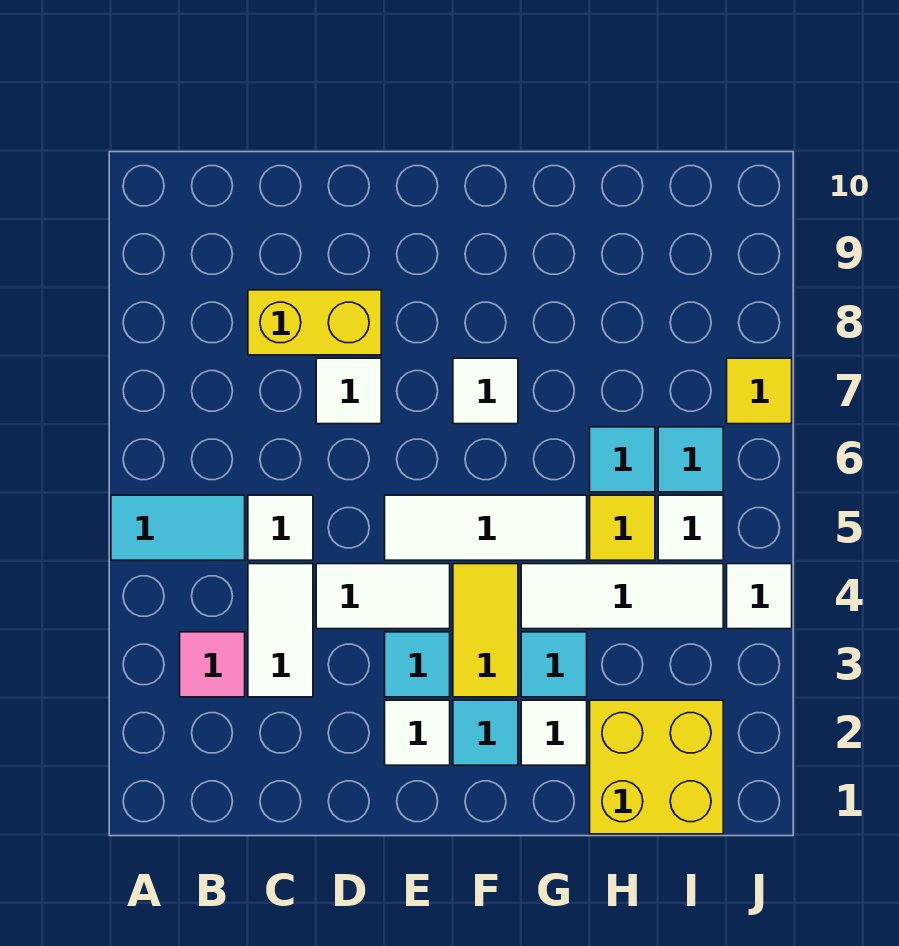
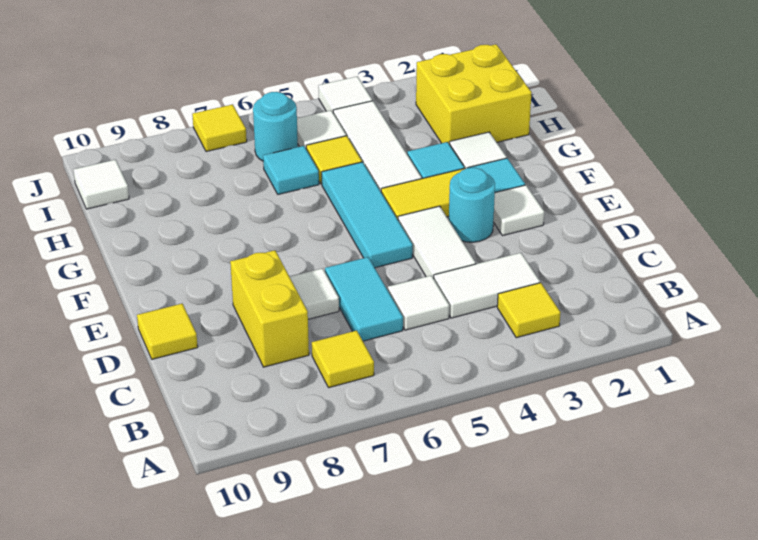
cyan tile A5:B5 level 1 -> cyan tile C6:D6 level 1
pink tile B3 level 1 -> yellow tile B3 level 1
none -> yellow tile B7 level 1
none -> yellow tile D10 level 1
cyan tile E3 level 1 -> cyan round brick E3 level 1
white tile E5:G5 level 1 -> cyan tile E5:G5 level 1
white tile F7 level 1 -> white tile I10 level 1
cyan tile I6 level 1 -> cyan round brick I6 level 1

